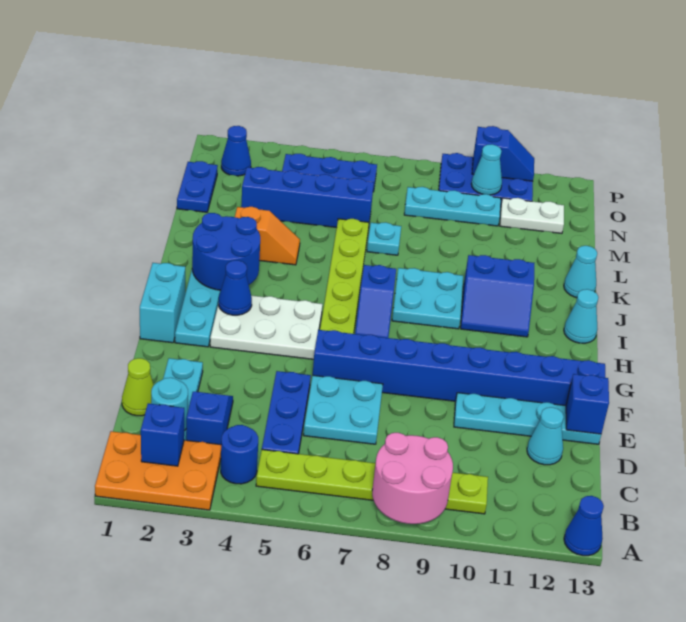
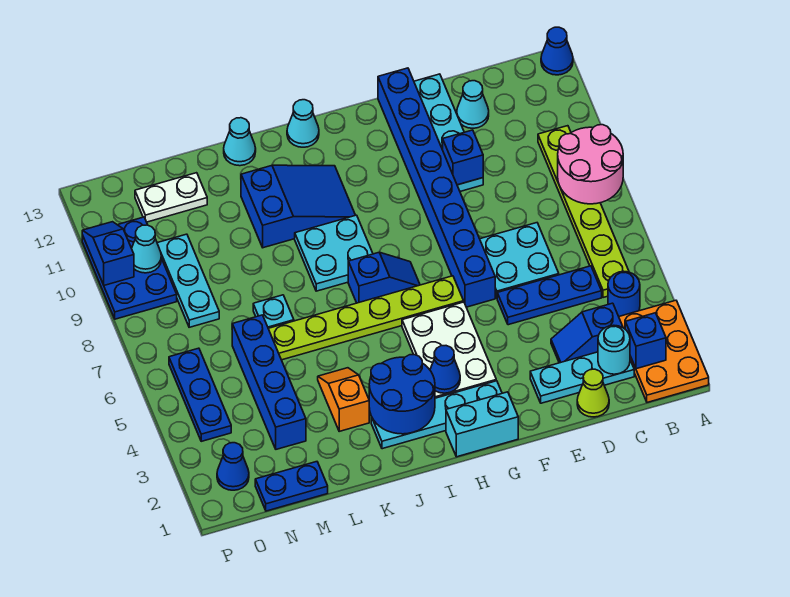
blue brick E13 level 2 -> blue brick E10 level 2
blue slope I10:J11 level 1 top J -> blue slope I10:K11 level 1 top K
white plate N11:N12 level 1 -> white plate M12:N12 level 1

